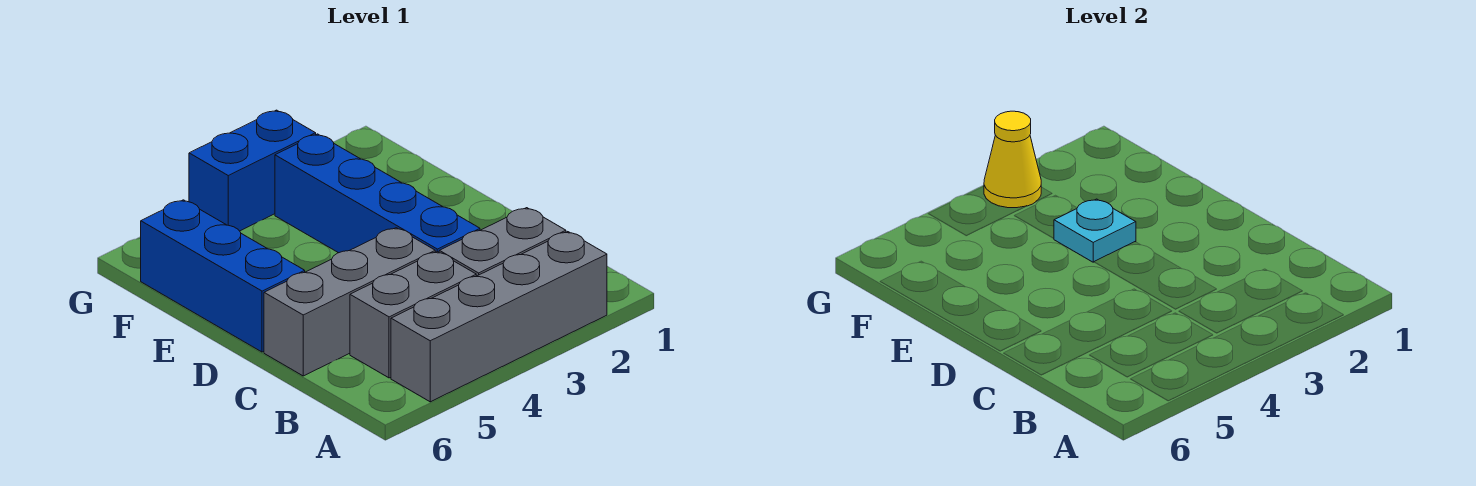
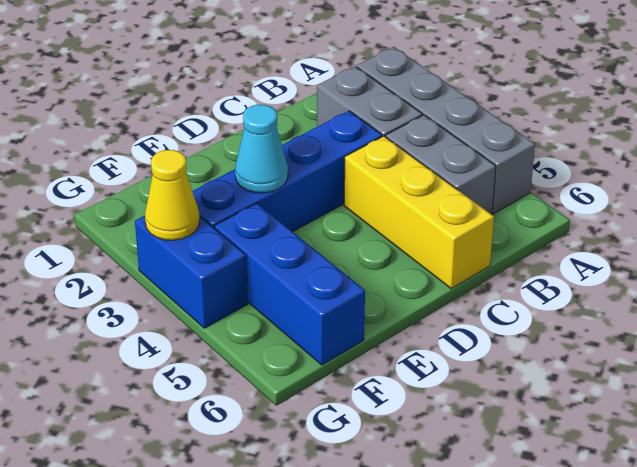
grey brick C4:C6 level 1 -> yellow brick C4:C6 level 1
blue brick D6:F6 level 1 -> blue brick F4:F6 level 1
cyan plate E3 level 2 -> cyan cone E3 level 2

